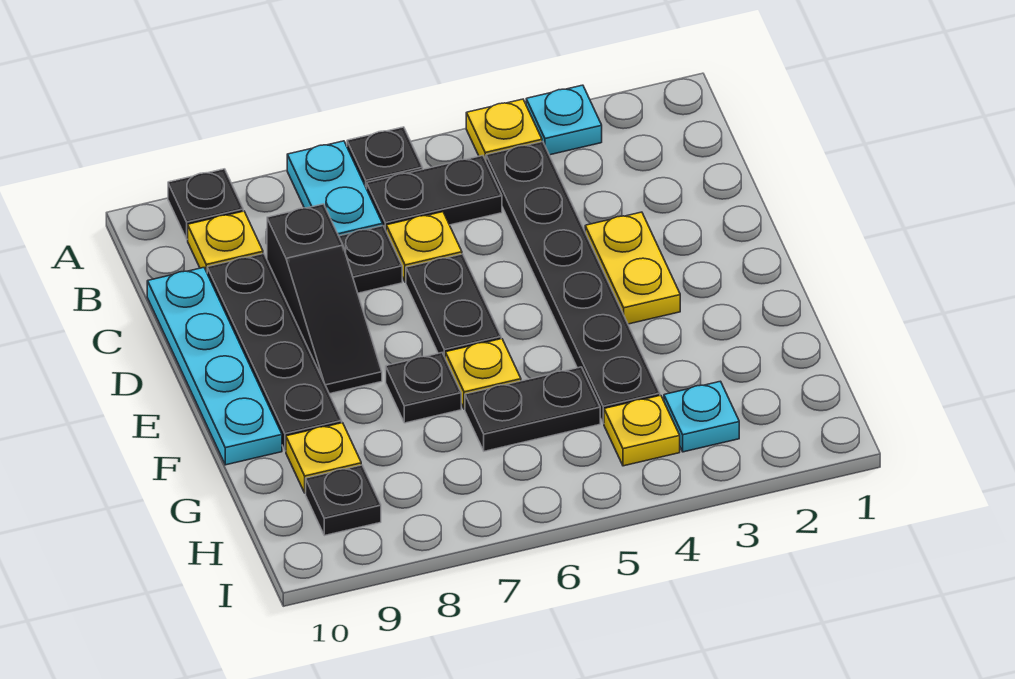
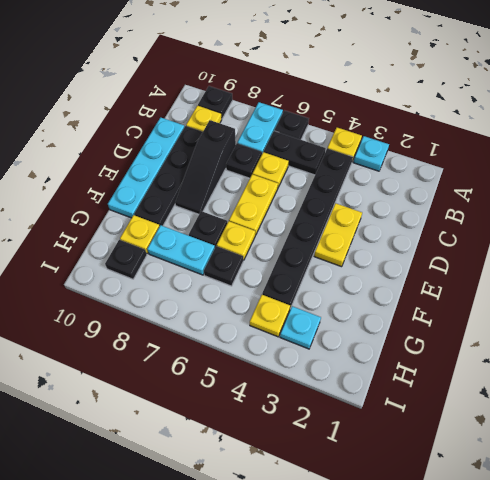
black plate D6:E6 level 1 -> yellow plate D6:E6 level 1
black plate G5:G6 level 1 -> black plate G6 level 1
none -> cyan plate G7:G8 level 1

